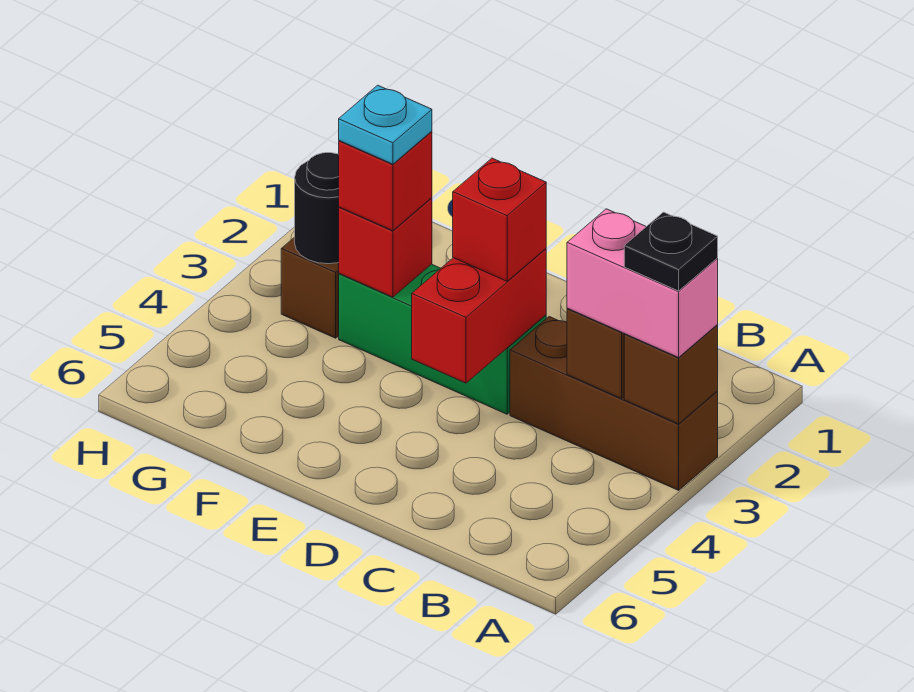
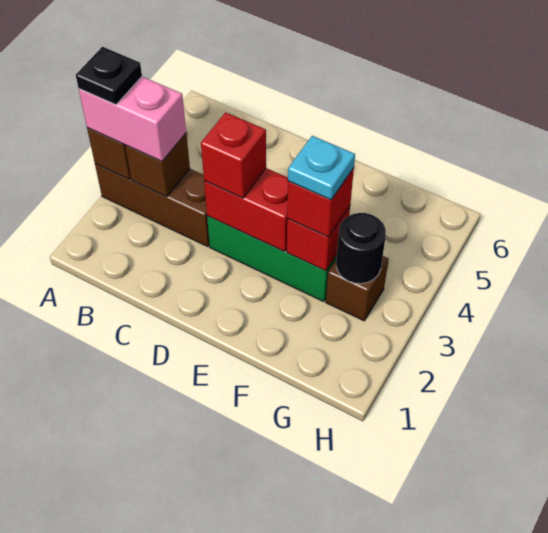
red brick D3:D4 level 2 -> red brick D3:E3 level 2

